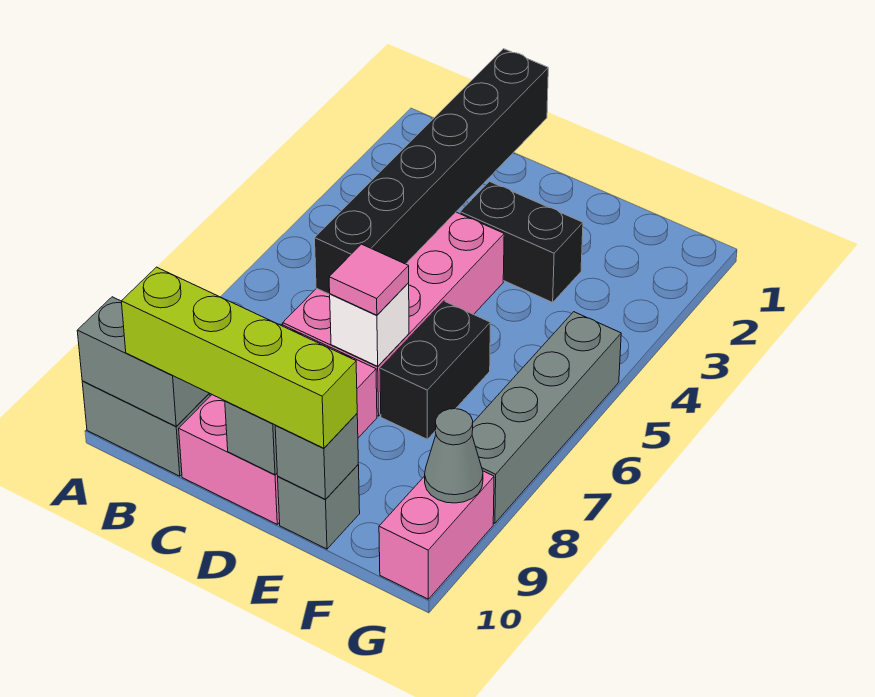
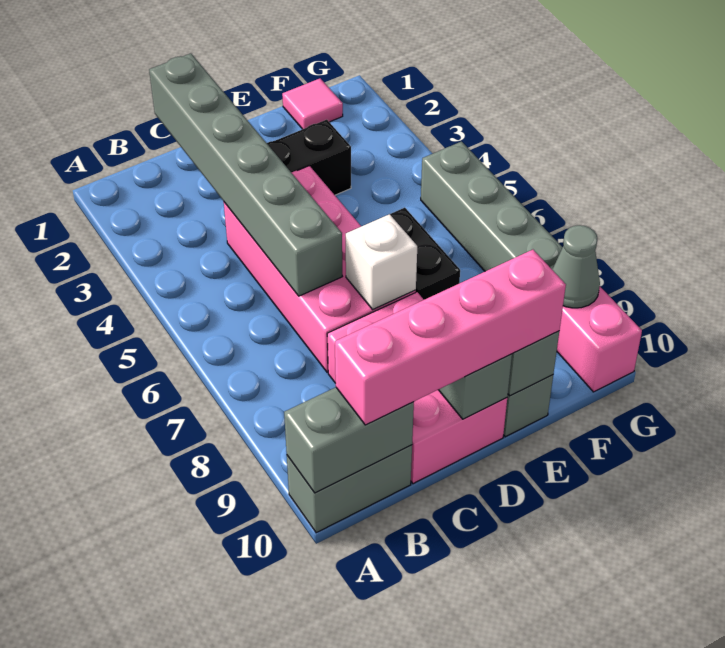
lime brick B10:E10 level 3 -> pink brick B10:E10 level 3
black brick C1:C6 level 2 -> grey brick C1:C6 level 2
pink tile D7 level 3 -> pink tile F1 level 1

